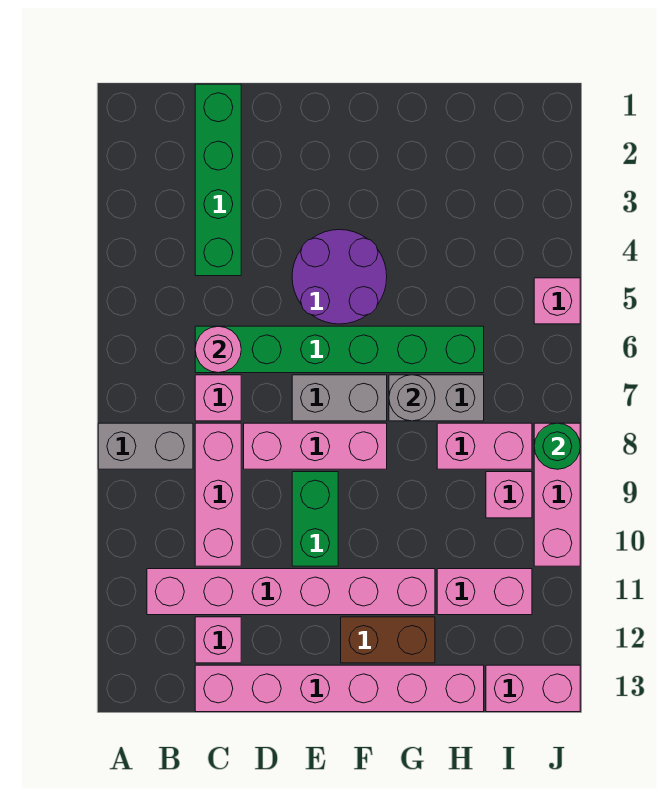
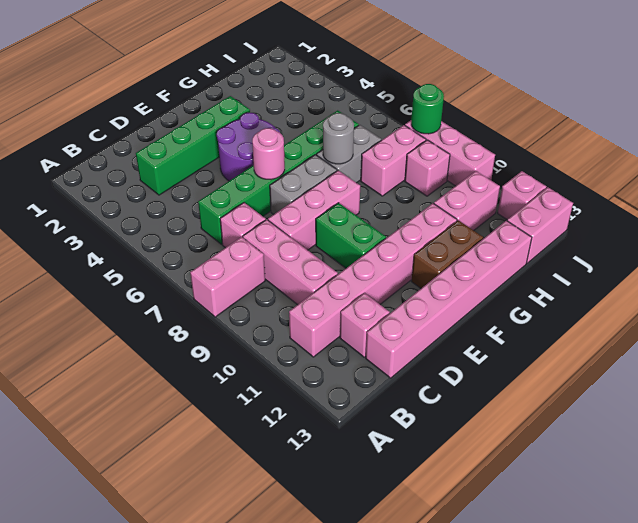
grey brick A8:B8 level 1 -> pink brick A8:B8 level 1
green brick C1:C4 level 1 -> green brick C3:F3 level 1
pink round brick C6 level 2 -> pink round brick E6 level 2
pink brick J5 level 1 -> pink brick J12 level 1

